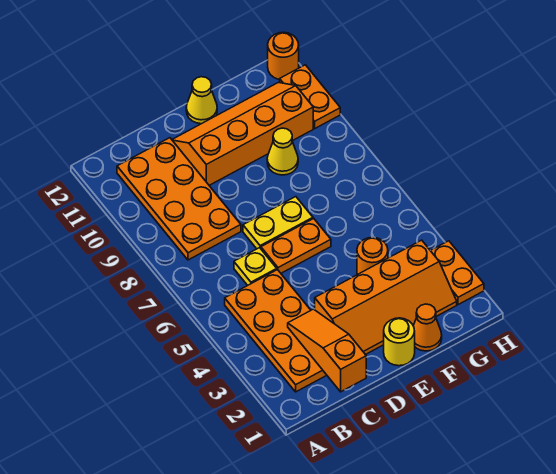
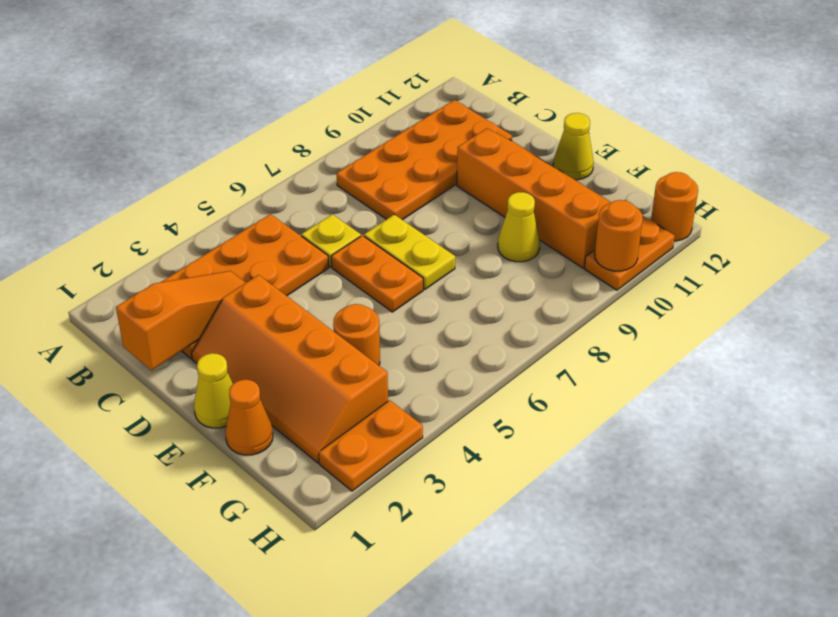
yellow round brick E1 level 1 -> yellow cone E1 level 1
none -> orange round brick H10 level 2

